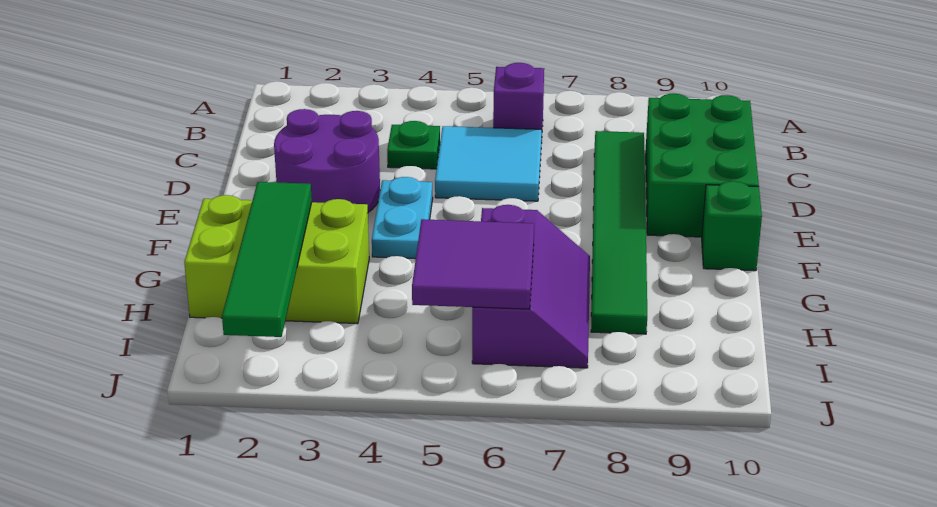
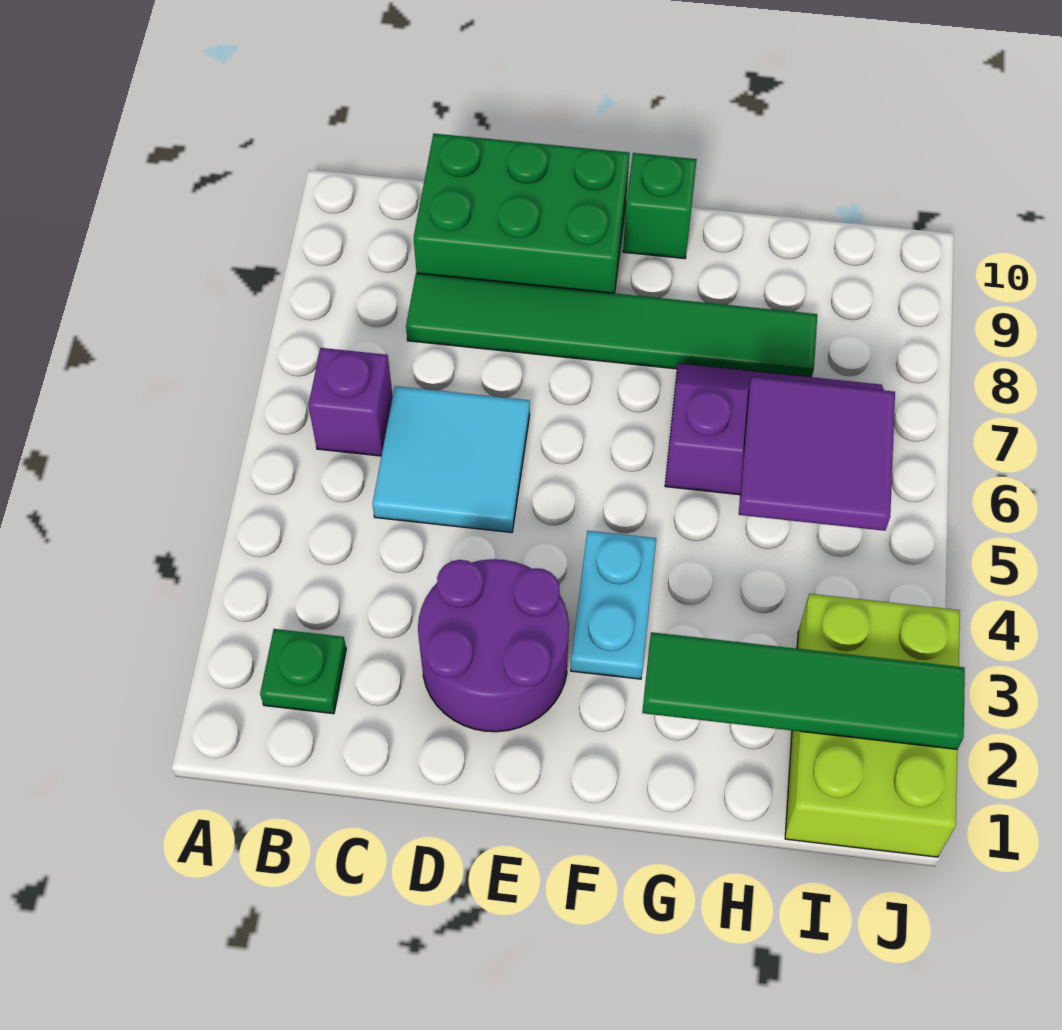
green plate C4 level 1 -> green plate B2 level 1
cyan plate E4:F4 level 1 -> cyan plate F3:F4 level 1
lime brick G1:H3 level 1 -> lime brick I1:J3 level 1

